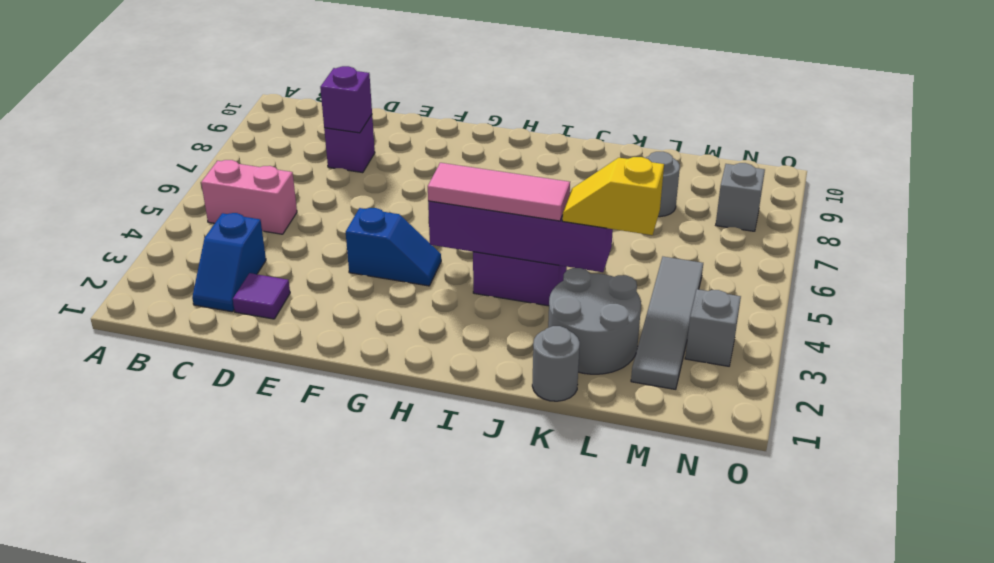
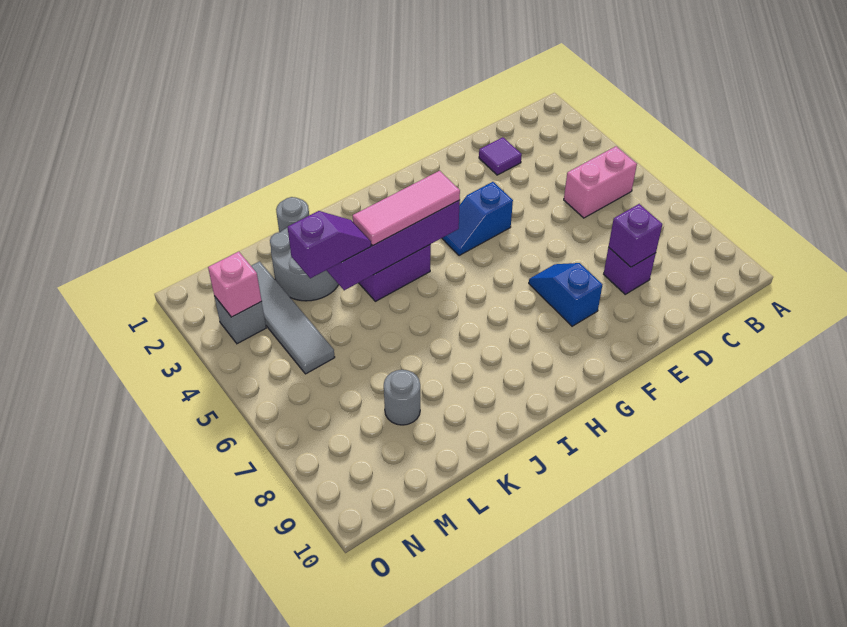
blue slope C2:C3 level 1 top 3 -> blue slope F7:F8 level 1 top 8
yellow slope K4:L4 level 3 top L -> purple slope K4:L4 level 3 top L
none -> pink brick N3 level 2
grey brick N8 level 1 -> none

